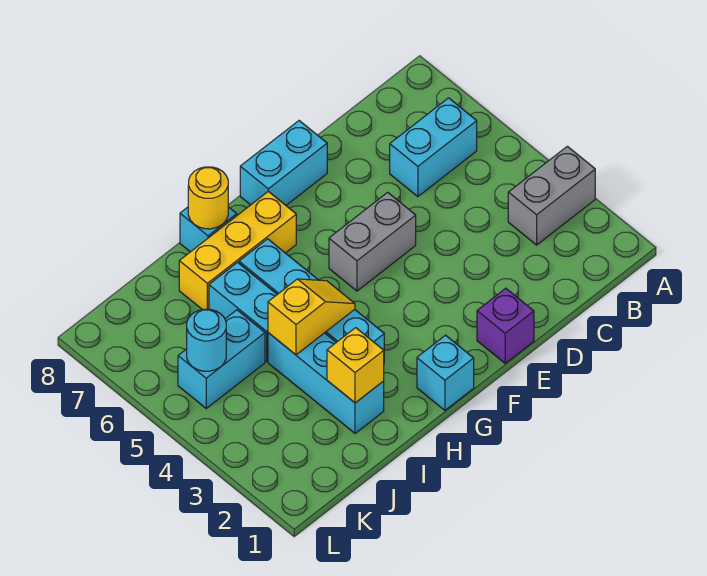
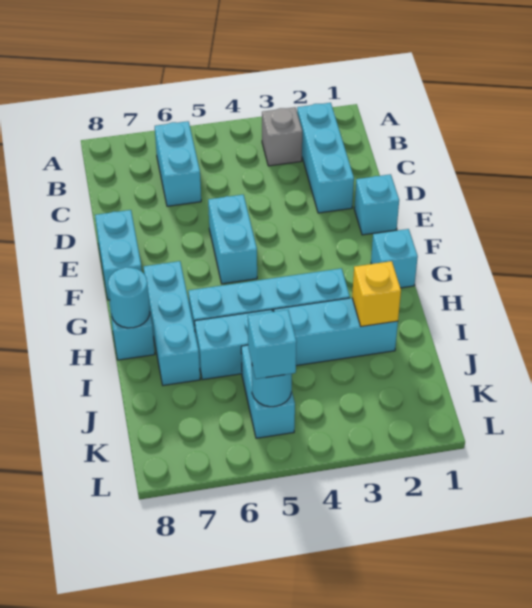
grey brick A3:B3 level 1 -> grey brick B3 level 1
none -> cyan brick B2:D2 level 1
purple brick E1 level 1 -> cyan brick E1 level 1
grey brick E5:F5 level 1 -> cyan brick E5:F5 level 1
yellow brick G7:I7 level 1 -> cyan brick G7:I7 level 1
yellow slope H4:I4 level 2 top I -> none
yellow round brick H8 level 2 -> cyan round brick H8 level 2
none -> cyan brick K5 level 3

